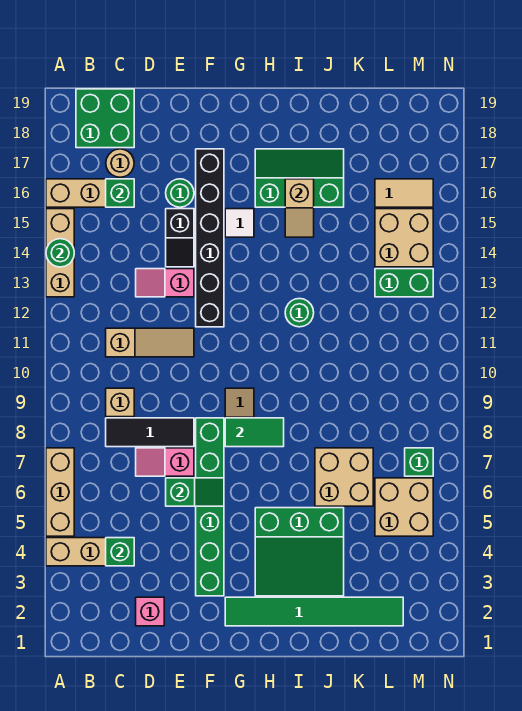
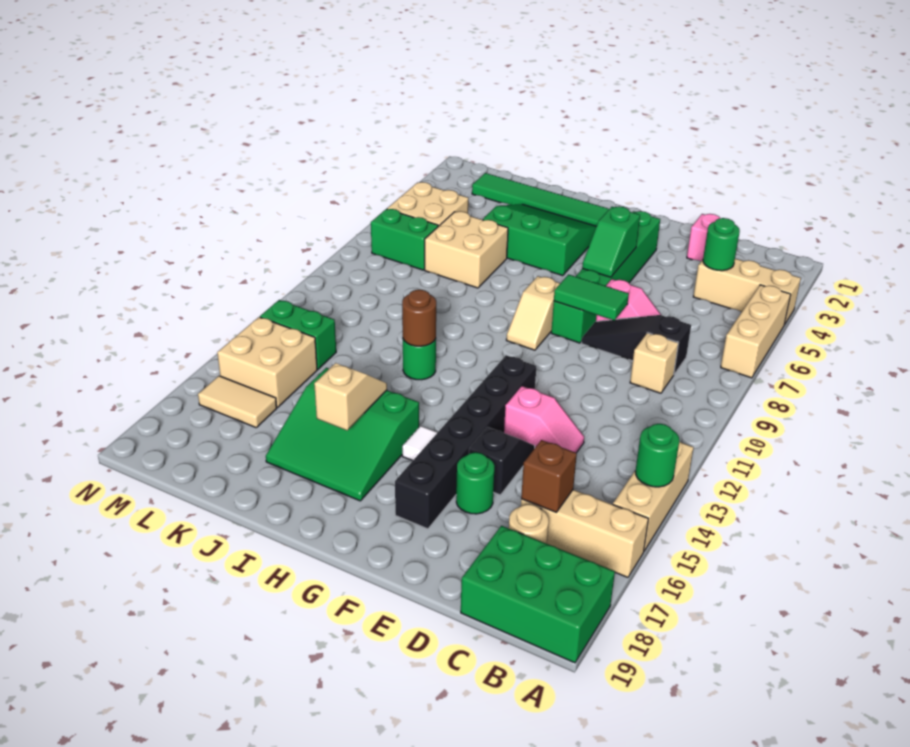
green brick B18:C19 level 1 -> green brick A18:C19 level 1
green brick C4 level 2 -> green round brick C4 level 2
black tile C8:E8 level 1 -> black slope C8:E8 level 1 top C
tan slope C11:E11 level 1 top C -> none
green brick C16 level 2 -> brown brick C16 level 2
green slope E6:F6 level 2 top E -> green slope F5:F6 level 2 top 5
green tile G8:H8 level 2 -> green tile E8:F8 level 2
green slope H16:J17 level 1 top 16 -> green slope H15:J17 level 1 top 15
none -> brown round brick I12 level 2
green brick M7 level 1 -> green brick L7:M7 level 1

